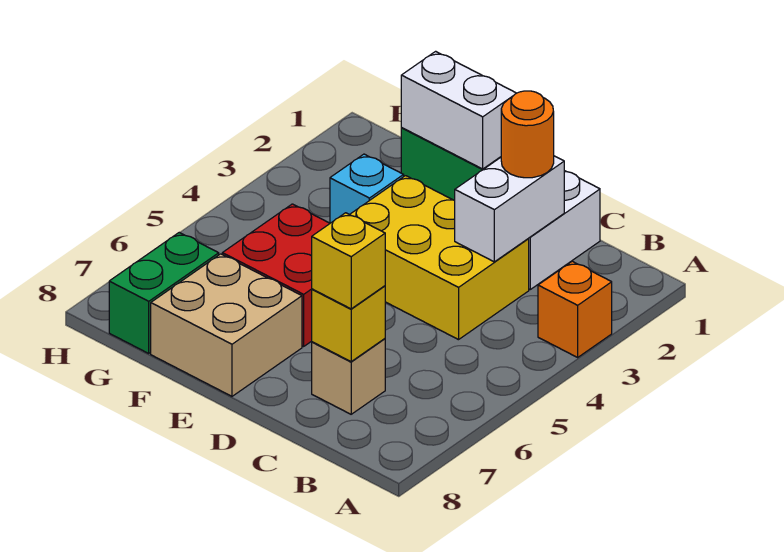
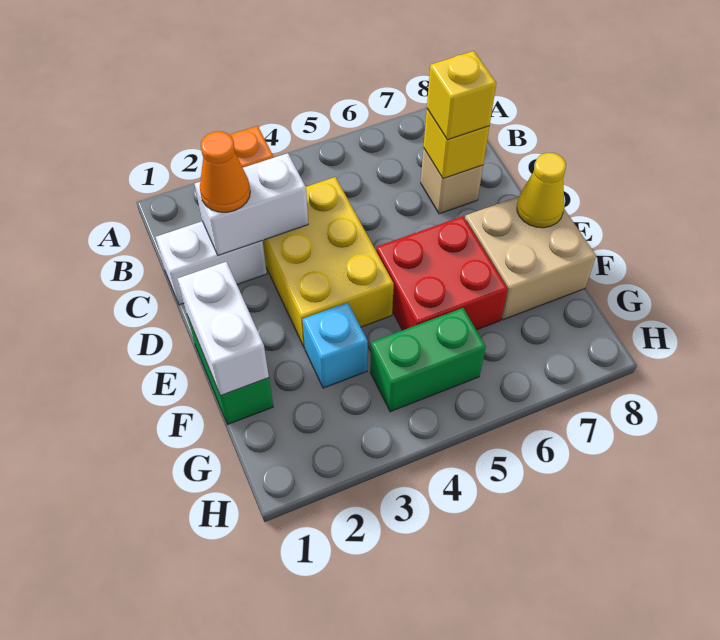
orange round brick C2 level 3 -> orange cone C2 level 3
none -> yellow cone E8 level 2
green brick G7:G8 level 1 -> green brick G4:G5 level 1

